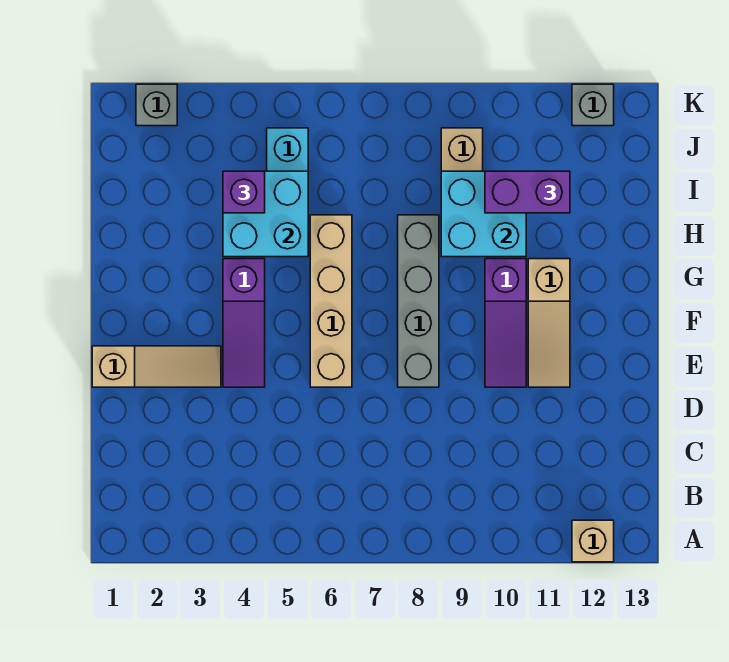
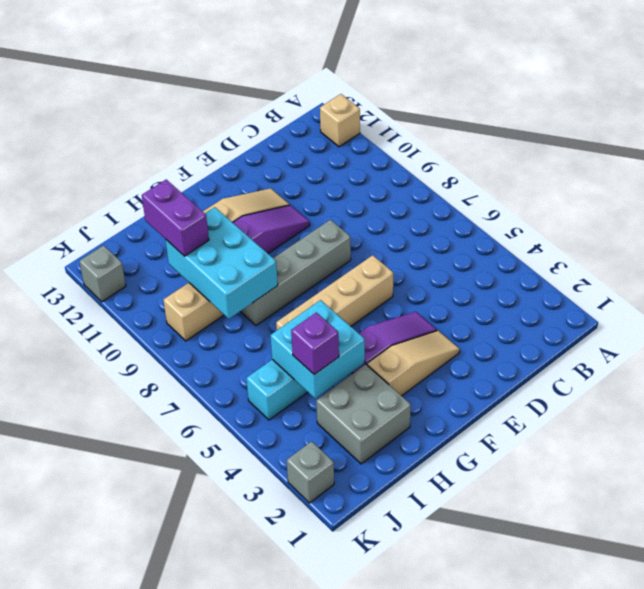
tan slope E1:E3 level 1 top 1 -> tan slope E3:G3 level 1 top G
none -> grey brick H2:I3 level 1
cyan brick H9:I10 level 2 -> cyan brick H8:I10 level 2

